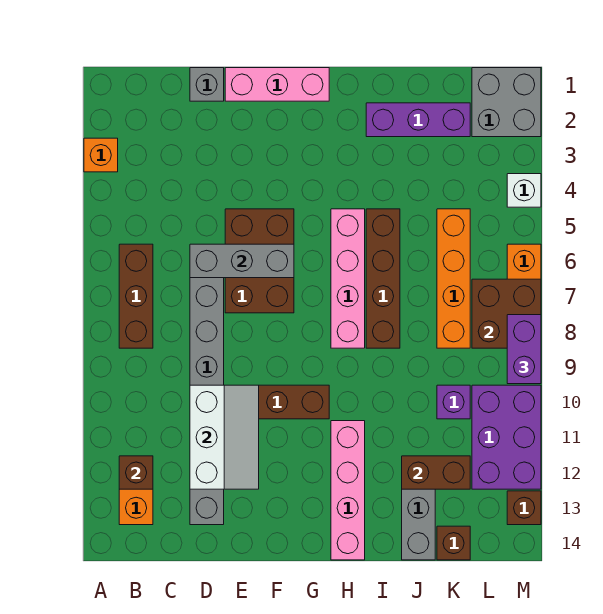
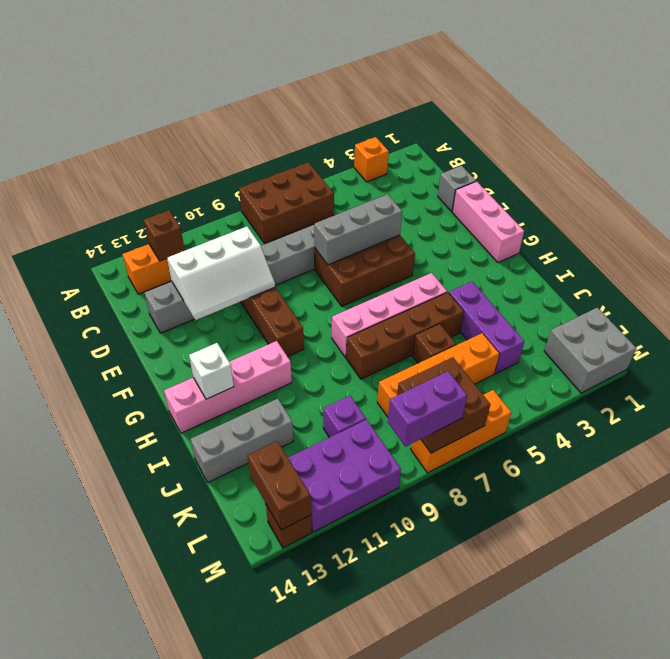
brown brick B6:B8 level 1 -> brown brick A6:B8 level 1
grey brick D6:F6 level 2 -> grey brick E5:E7 level 2
purple brick I2:K2 level 1 -> purple brick I4:K4 level 1
brown brick J12:K12 level 2 -> brown brick L13:M13 level 2
brown brick K14 level 1 -> brown brick J6 level 1
white brick M4 level 1 -> white brick H13 level 2

